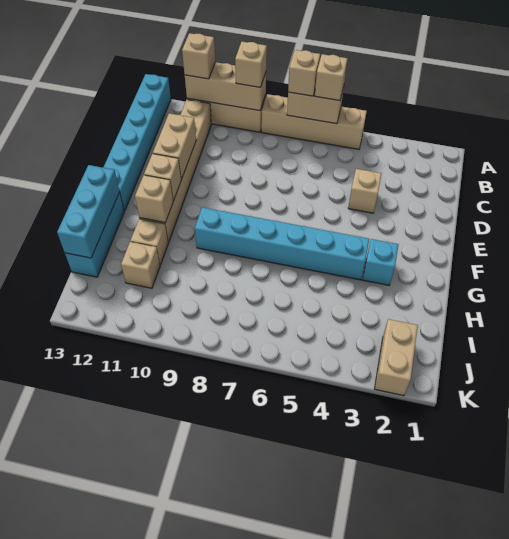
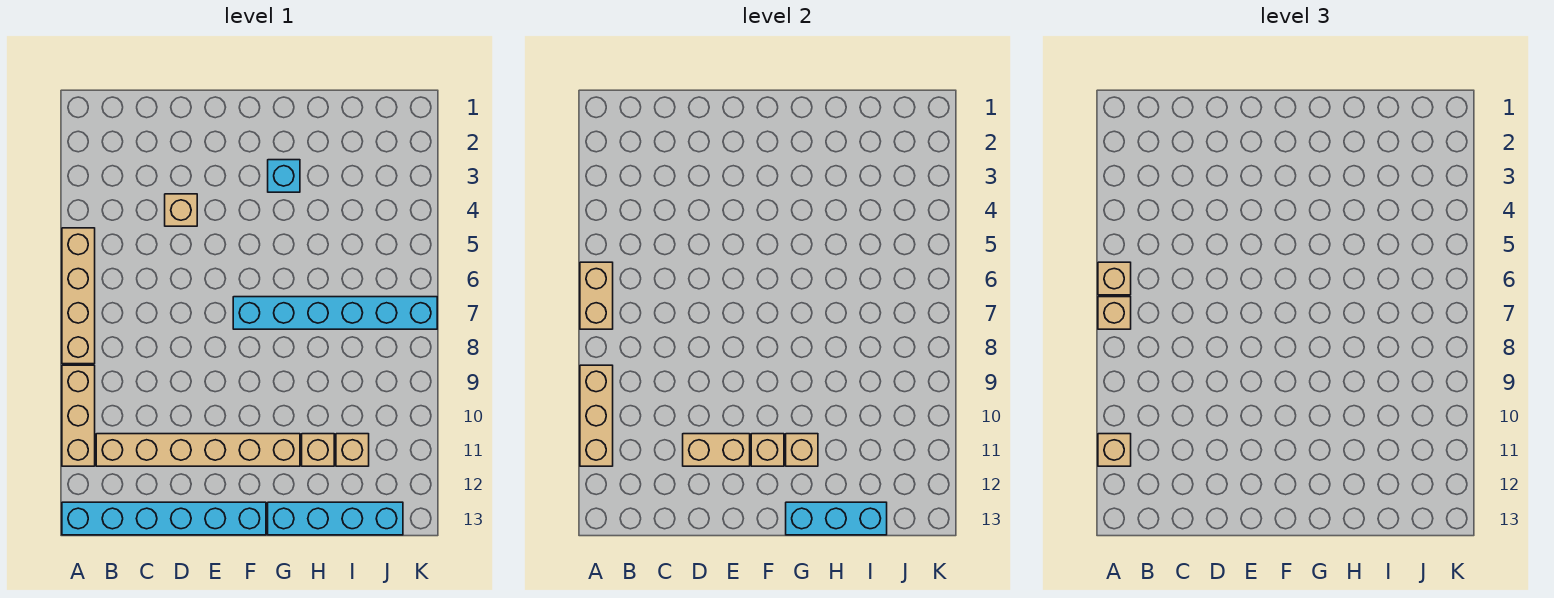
tan brick A9 level 3 -> none
cyan brick G4:G9 level 1 -> cyan brick F7:K7 level 1
cyan brick G13:I13 level 1 -> cyan brick G13:J13 level 1
tan brick J2:K2 level 1 -> none

